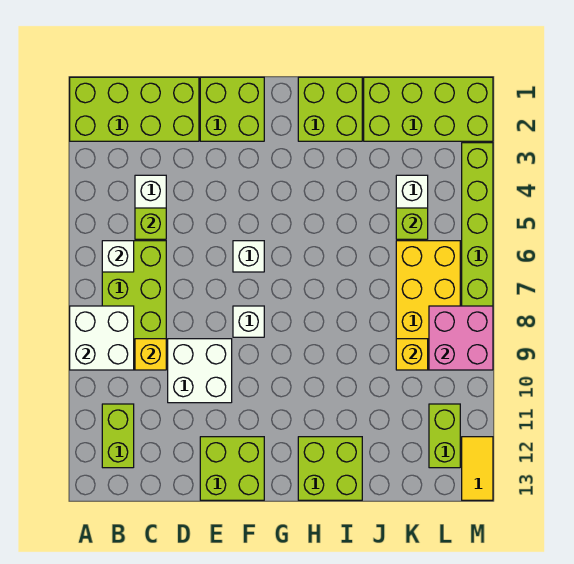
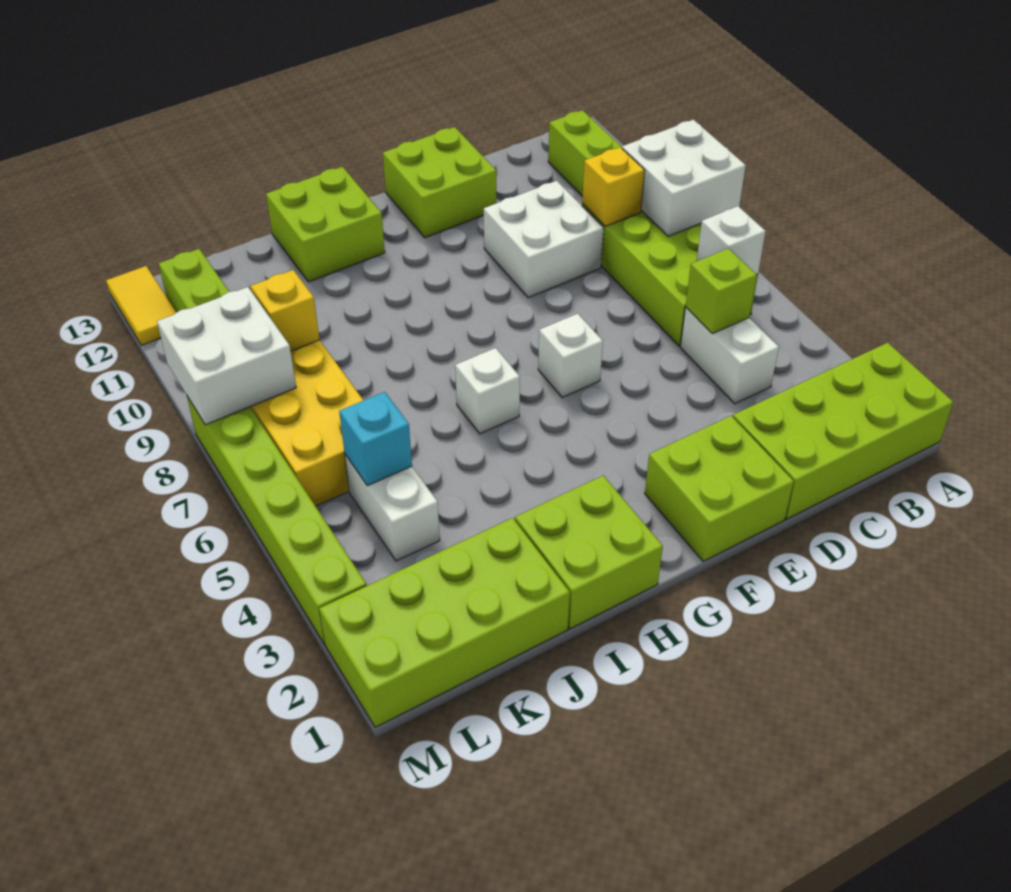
white brick F8 level 1 -> white brick H6 level 1
lime brick K5 level 2 -> cyan brick K5 level 2
pink brick L8:M9 level 2 -> white brick L8:M9 level 2

